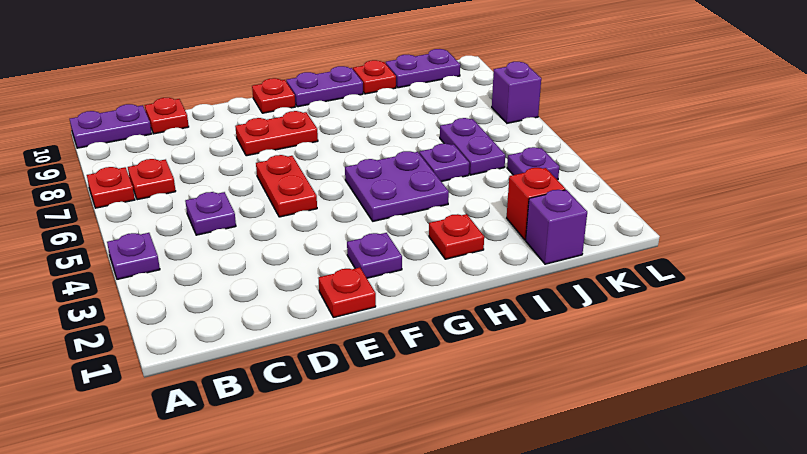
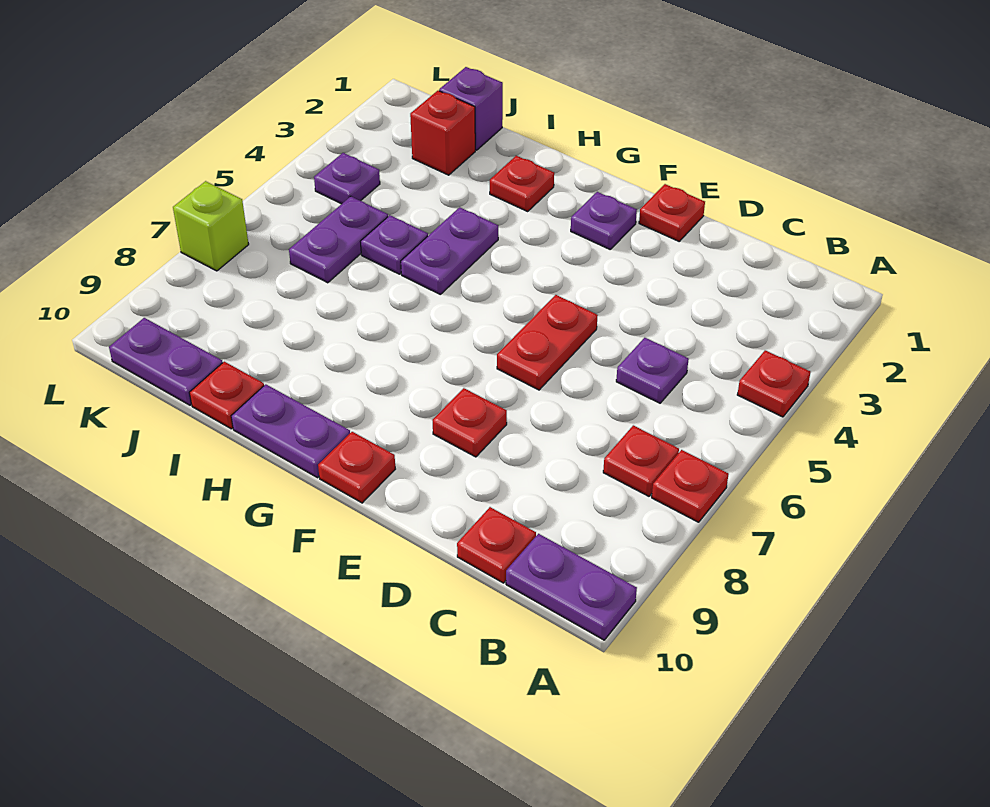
purple plate A4 level 1 -> red plate A4 level 1
red plate E8:F8 level 1 -> red plate E8 level 1
purple plate G4:H5 level 1 -> purple plate H4:H5 level 1
purple brick L7 level 1 -> lime brick L7 level 1

